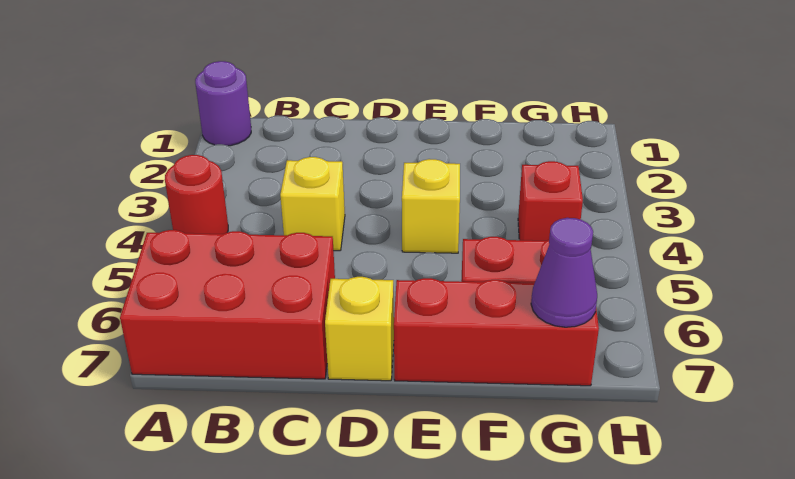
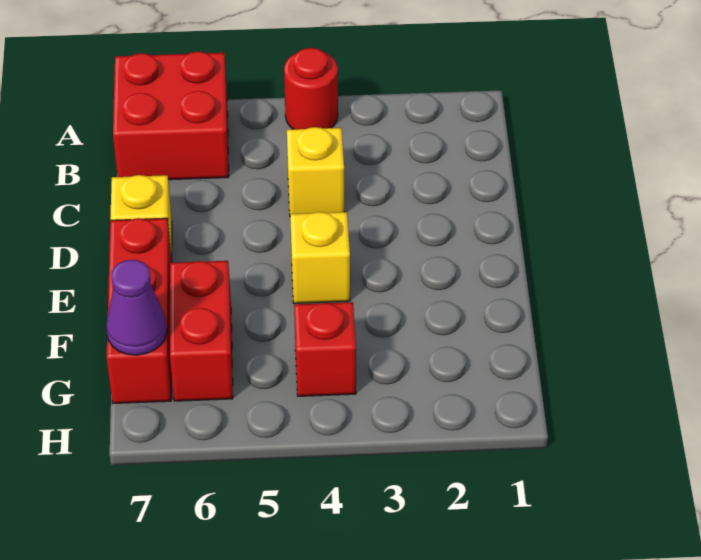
purple round brick A1 level 1 -> none
red brick A6:C7 level 1 -> red brick A6:B7 level 1

